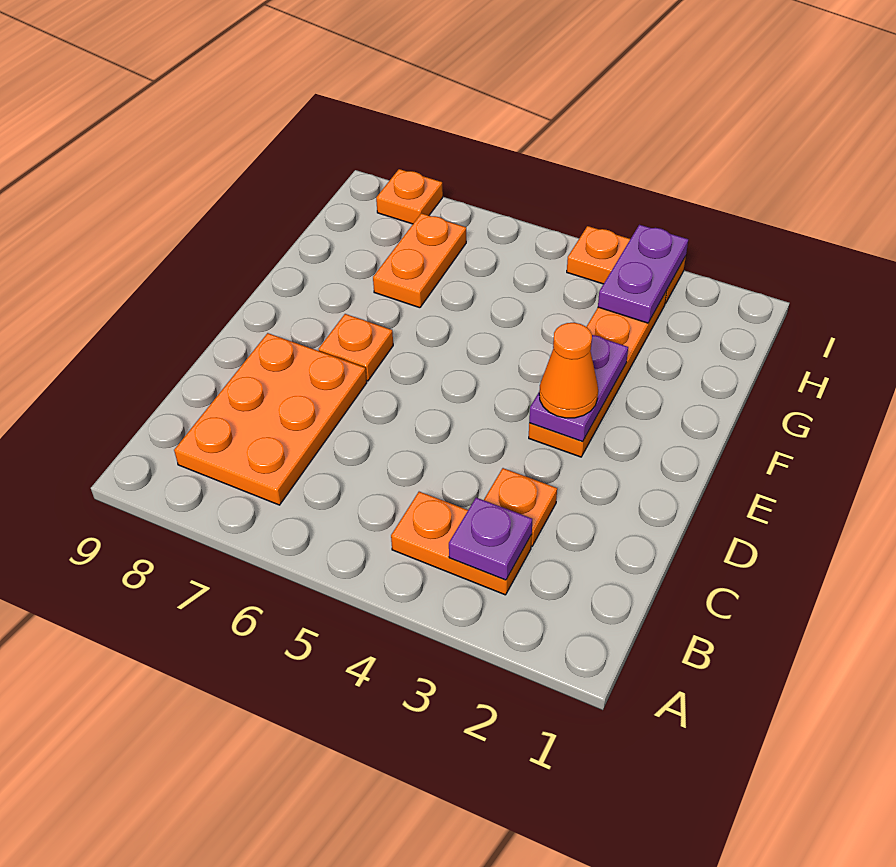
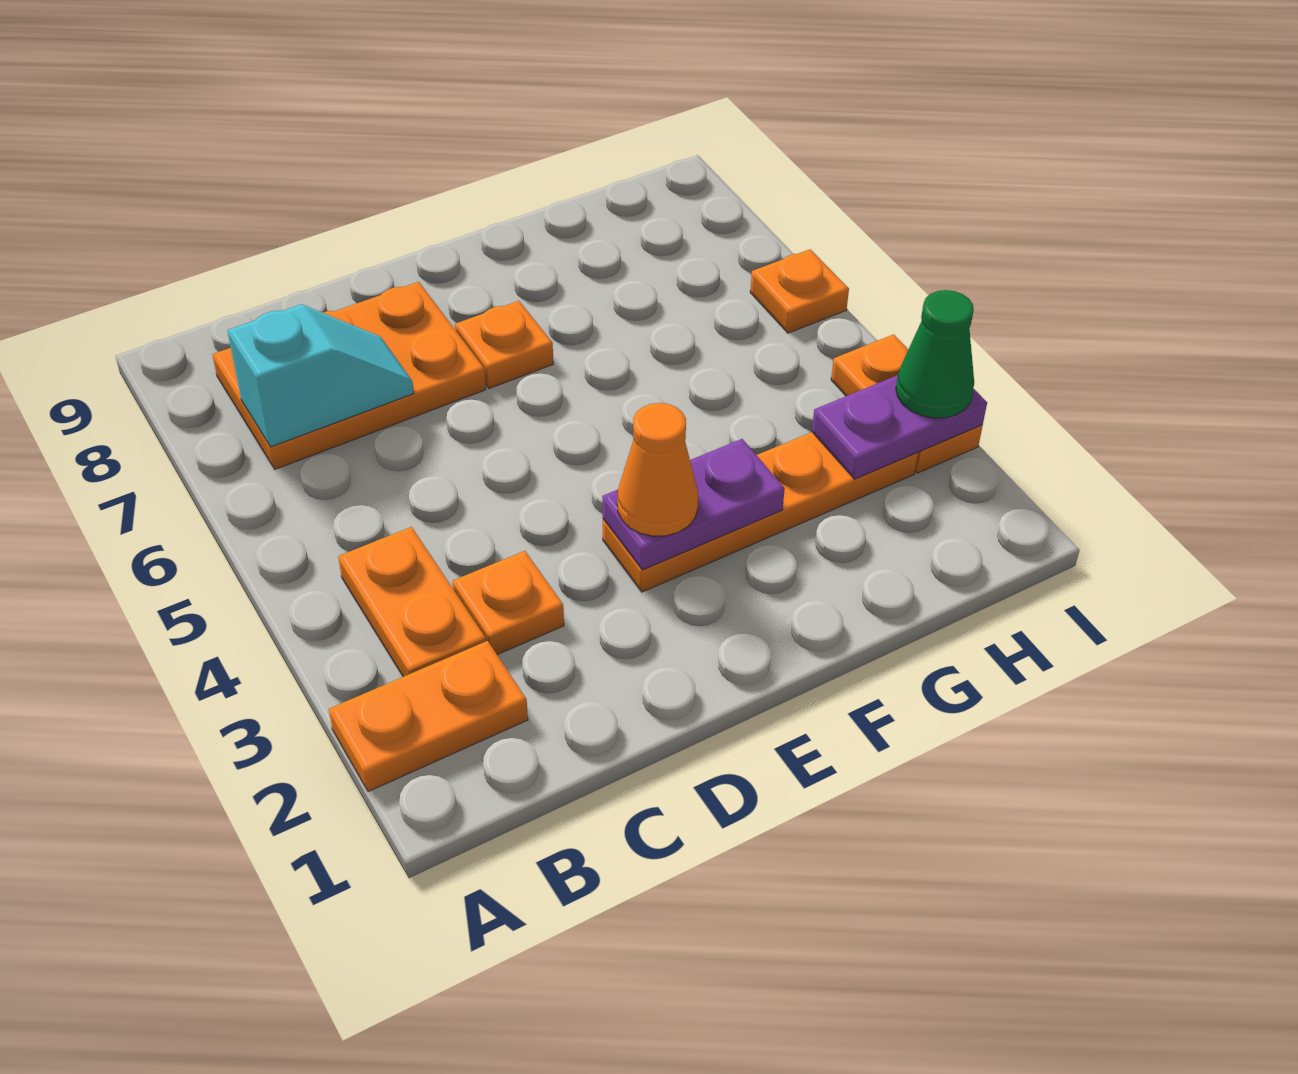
purple plate B3 level 2 -> none
none -> cyan slope B7:C7 level 2 top B
orange plate G7:H7 level 1 -> orange plate A2:B2 level 1
none -> green cone I3 level 3
orange plate I8 level 1 -> orange plate I6 level 1

